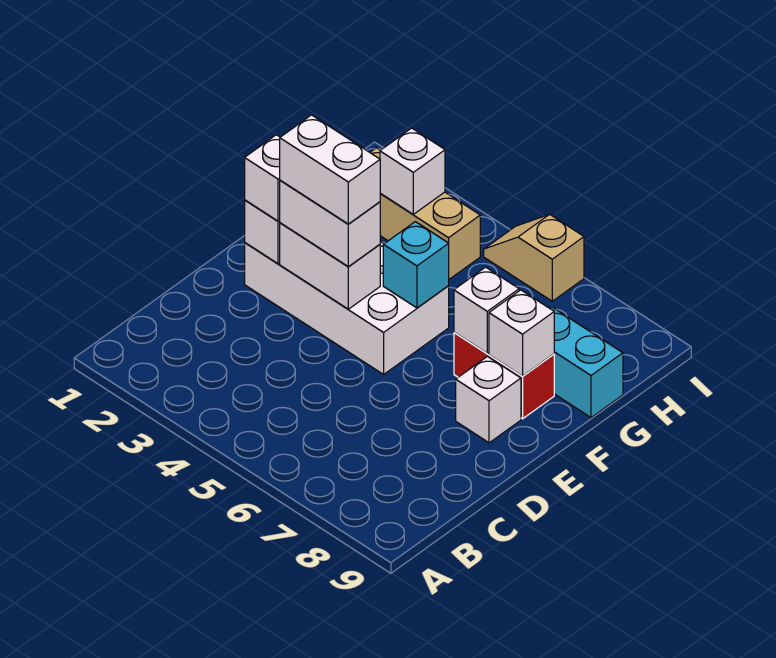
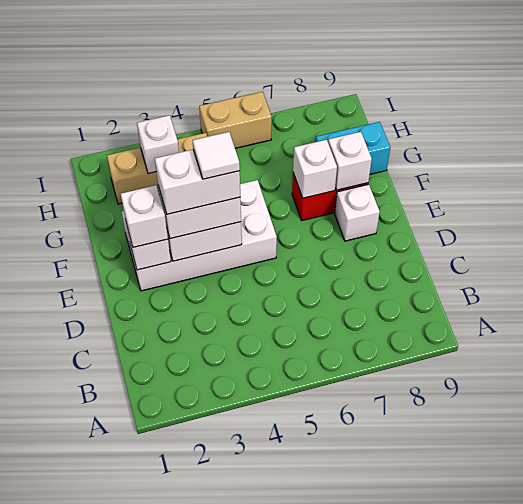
none -> white tile E4 level 5
cyan brick F5 level 2 -> none
tan slope I5:I6 level 1 top 6 -> tan brick I5:I6 level 1

